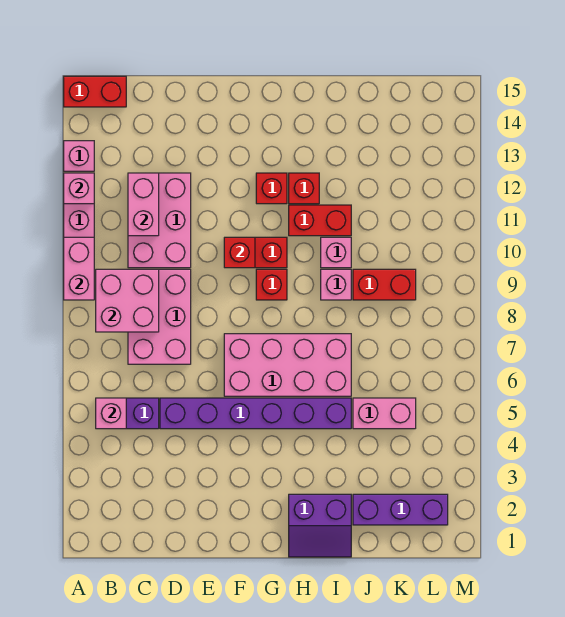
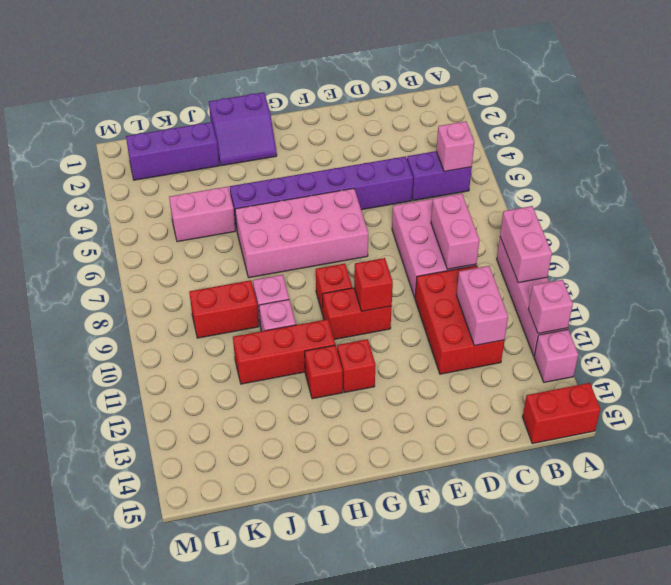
pink brick B8:C9 level 2 -> pink brick C8:C9 level 2
pink brick C10:D12 level 1 -> red brick C10:D12 level 1
purple slope H1:I2 level 1 top 2 -> purple slope H1:I2 level 1 top 1
red brick H11:I11 level 1 -> red brick H11:J11 level 1

